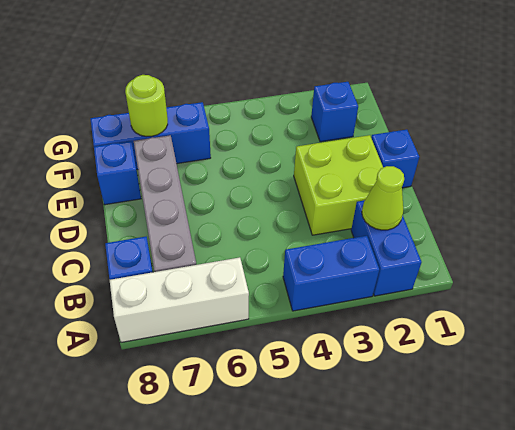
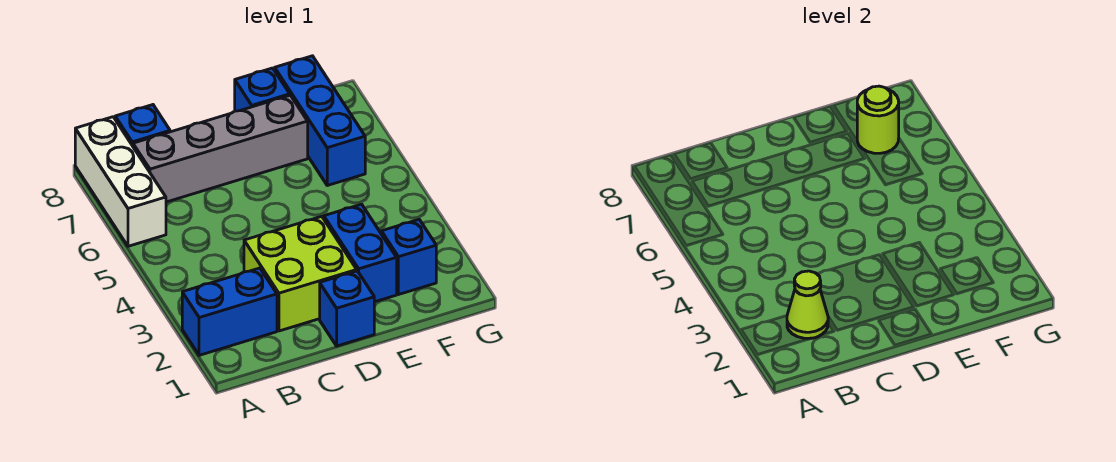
blue brick A3:A4 level 1 -> blue brick E2:E3 level 1

